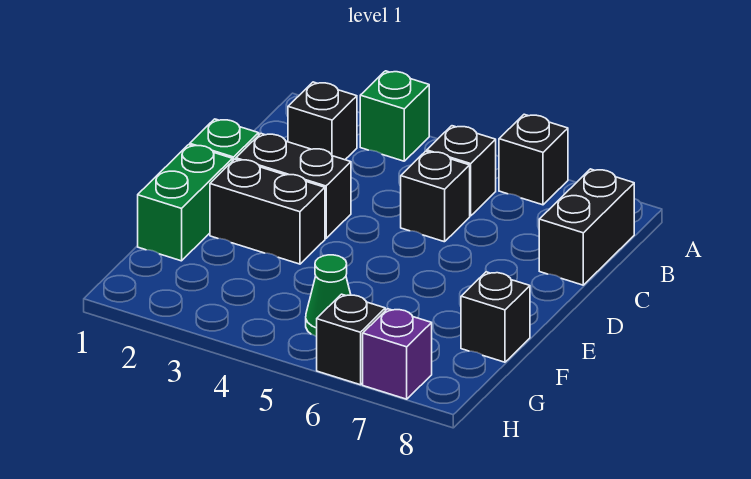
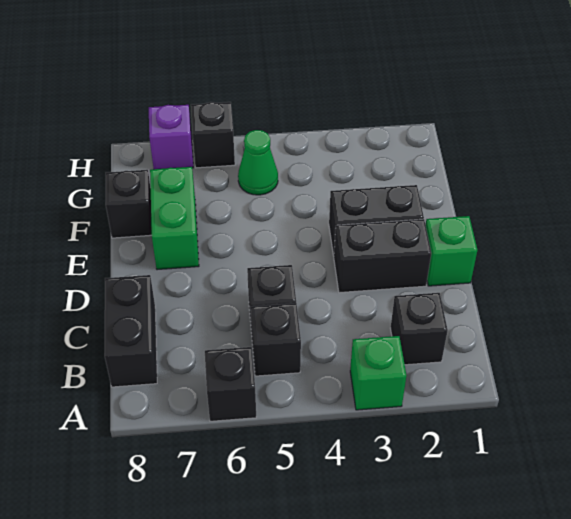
green brick E1:F1 level 1 -> green brick E7:F7 level 1

